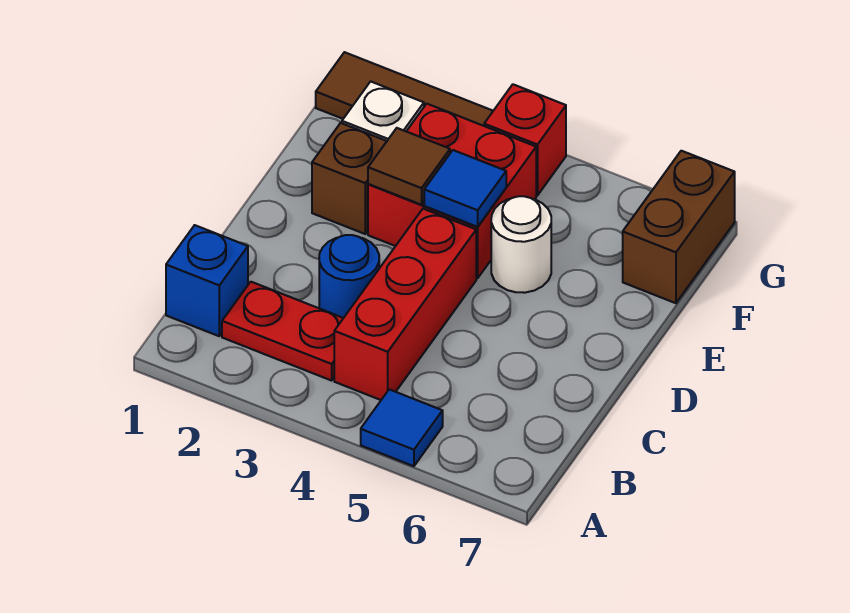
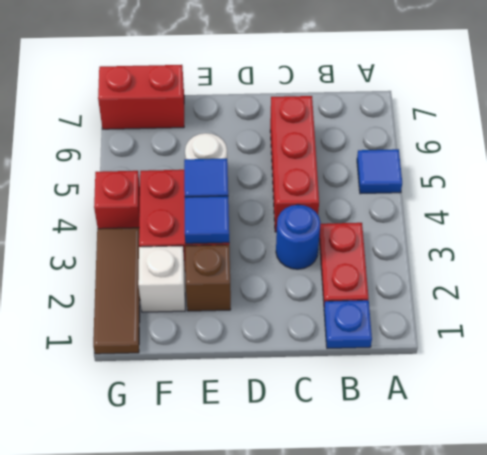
blue brick B1 level 1 -> blue plate B1 level 1
red brick B4:D4 level 1 -> red brick C4:C6 level 1
brown tile E3 level 2 -> blue tile E3 level 2
brown brick F7:G7 level 1 -> red brick F7:G7 level 1

